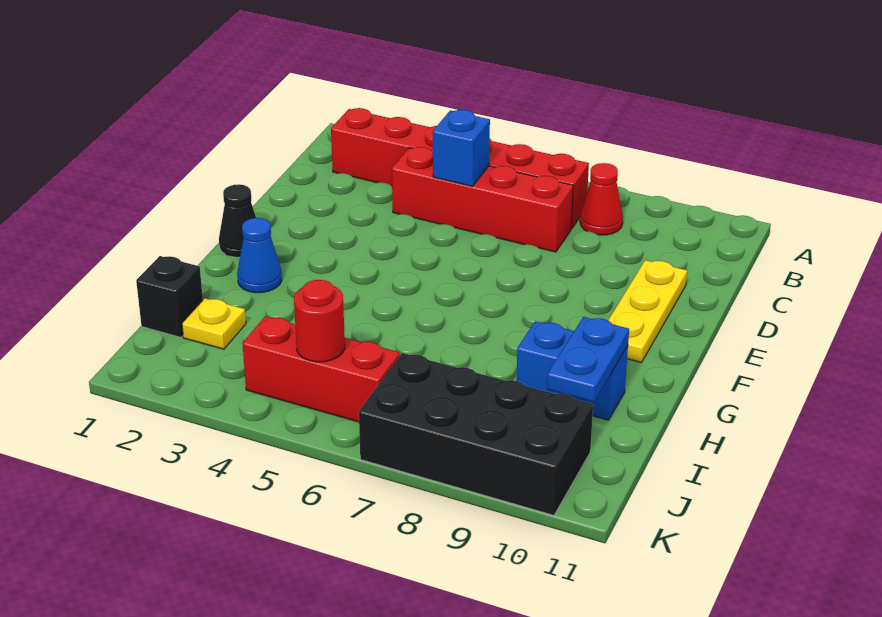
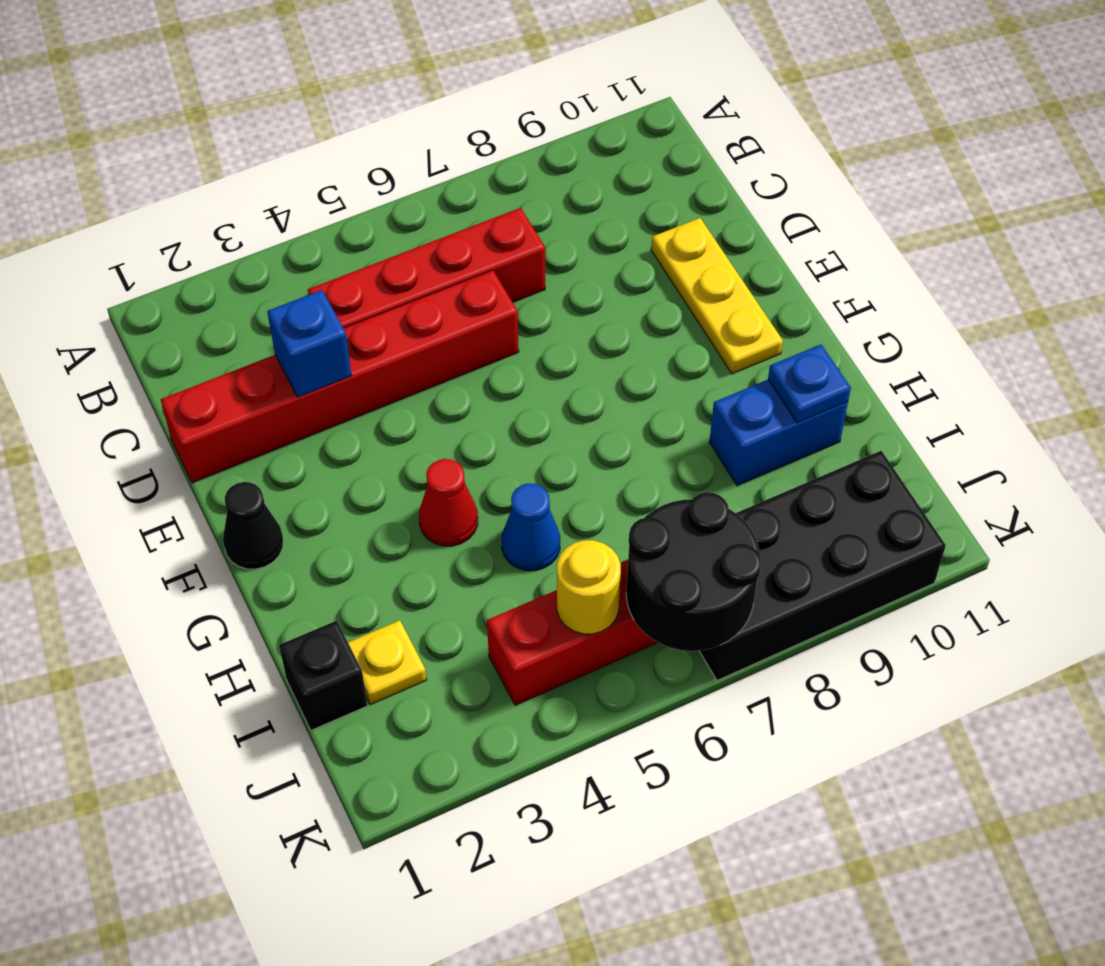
red brick B2:B7 level 1 -> red brick D1:D6 level 1
red cone B8 level 1 -> red cone G4 level 1
blue brick C5 level 2 -> blue brick D3 level 2
blue cone G2 level 1 -> blue cone H5 level 1
blue plate H10:I10 level 2 -> blue plate H10 level 2
red round brick J5 level 2 -> yellow round brick J5 level 2
none -> black round brick J6:K7 level 2

